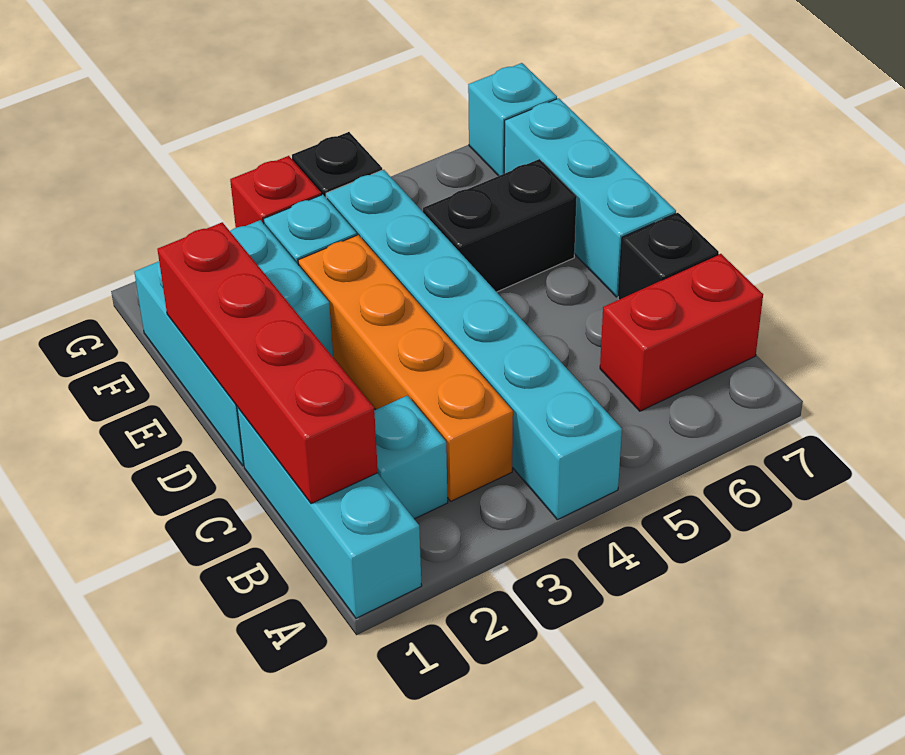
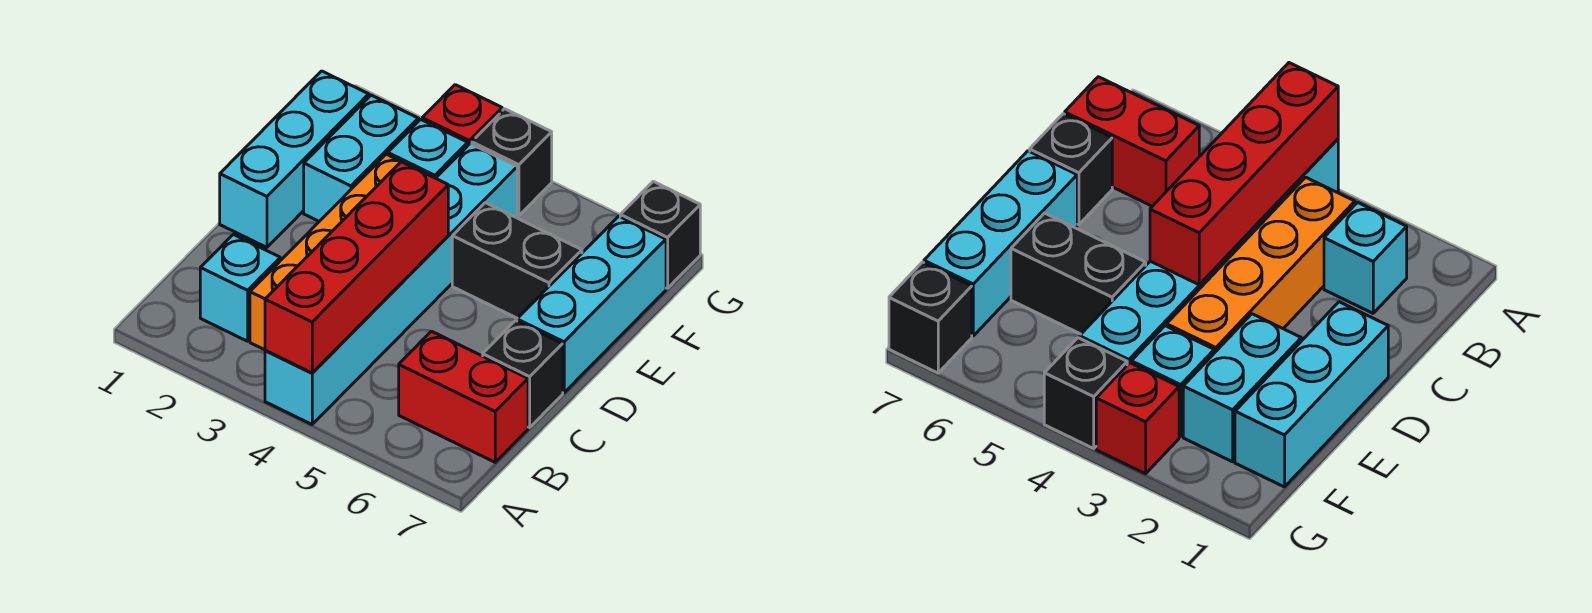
cyan brick A1:C1 level 1 -> none
red brick B1:E1 level 2 -> red brick A4:D4 level 2
cyan brick G7 level 1 -> black brick G7 level 1

